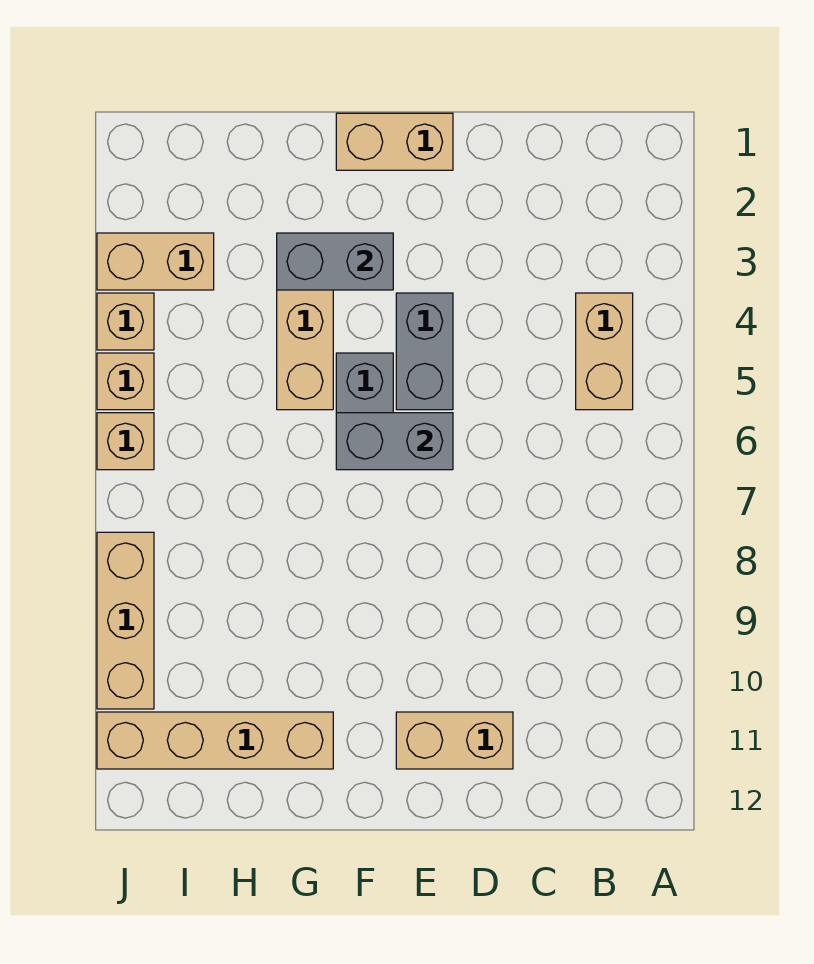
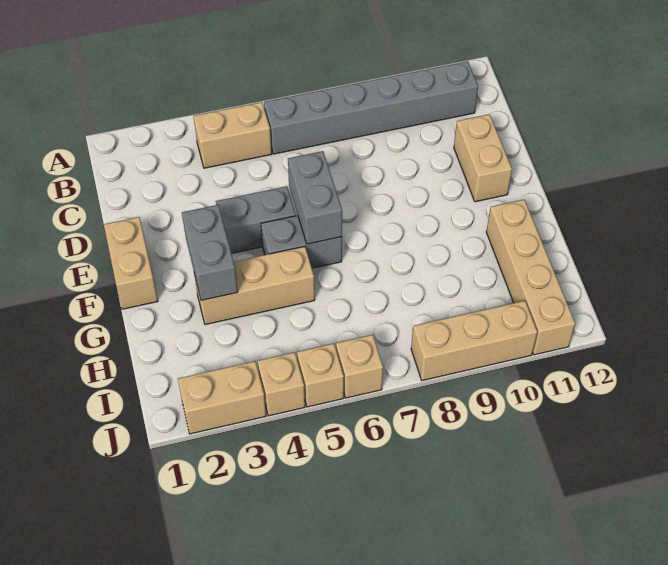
none -> grey brick B6:B11 level 1
tan brick I3:J3 level 1 -> tan brick J2:J3 level 1

